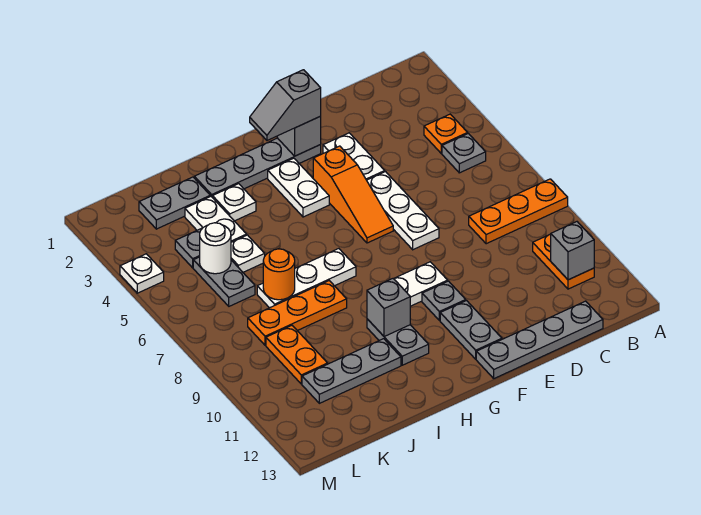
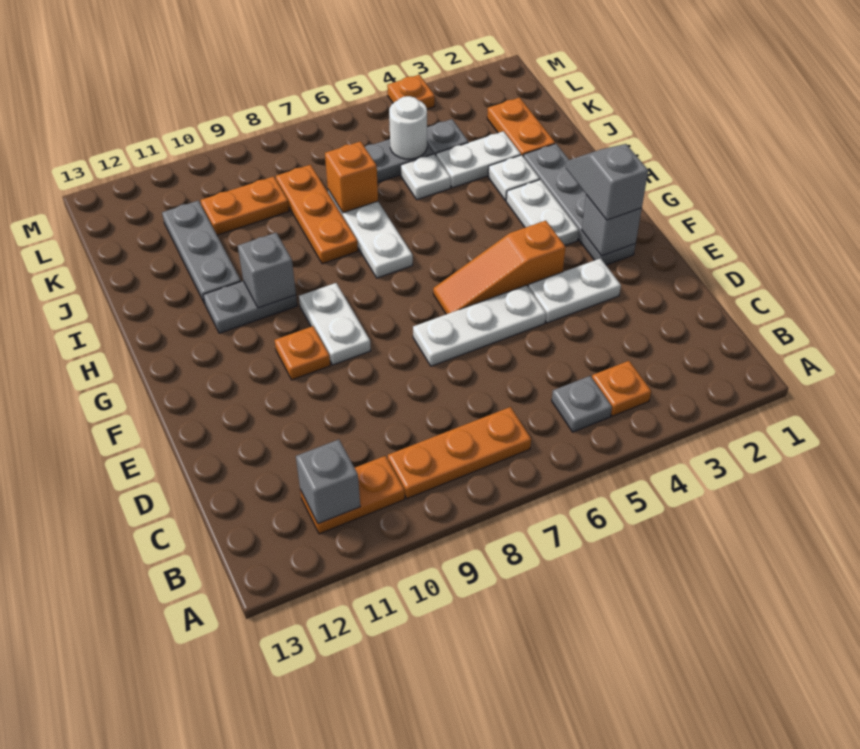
orange plate A8:C8 level 1 -> orange plate B7:B9 level 1
grey plate C13:F13 level 1 -> none
grey plate F10 level 1 -> orange plate F10 level 1
grey plate F11:F12 level 1 -> none
white plate G3:G4 level 1 -> white plate G3:H3 level 1
grey plate J2:K2 level 1 -> orange plate J2:K2 level 1
orange round brick J7 level 2 -> orange brick J7 level 2
white plate M4 level 1 -> orange plate M4 level 1

